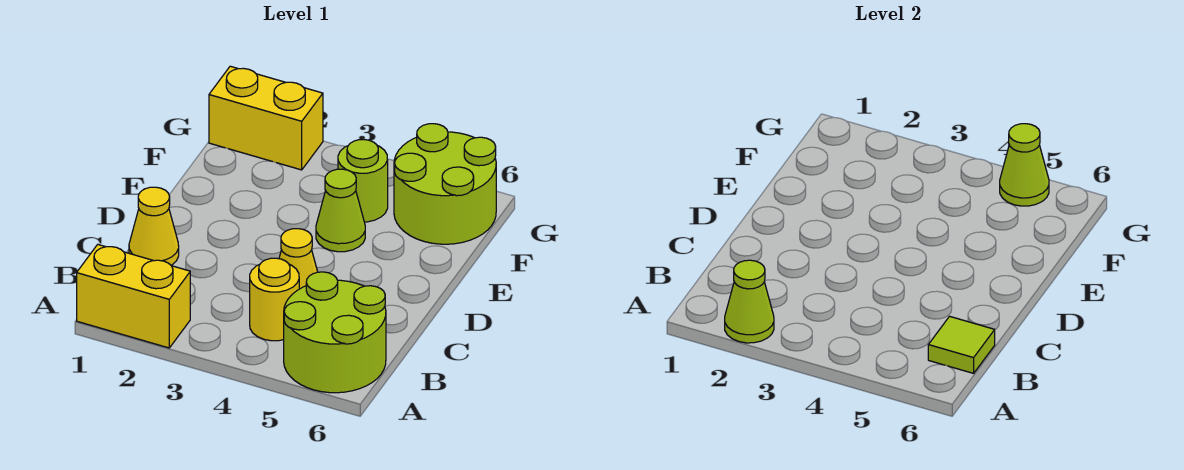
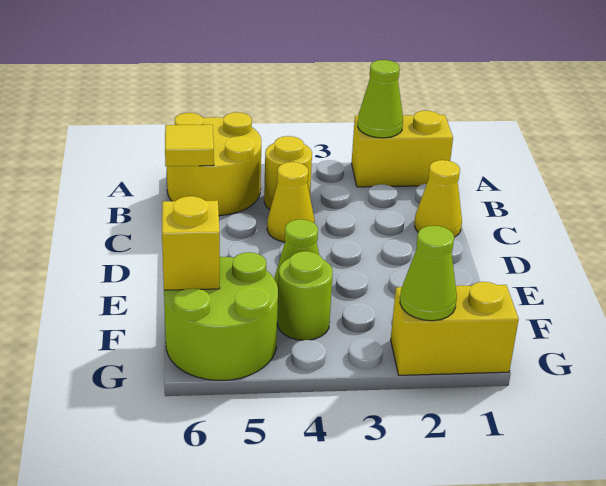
lime round brick A5:B6 level 1 -> yellow round brick A5:B6 level 1
lime tile B6 level 2 -> yellow tile B6 level 2
none -> yellow brick F6 level 2
lime cone G5 level 2 -> lime cone G2 level 2

